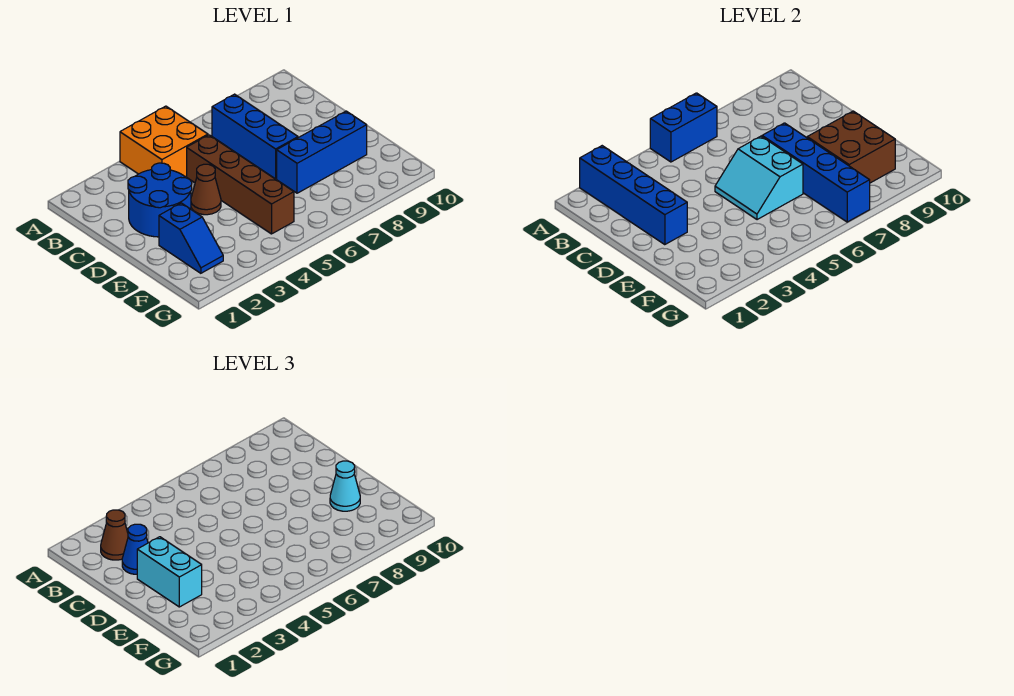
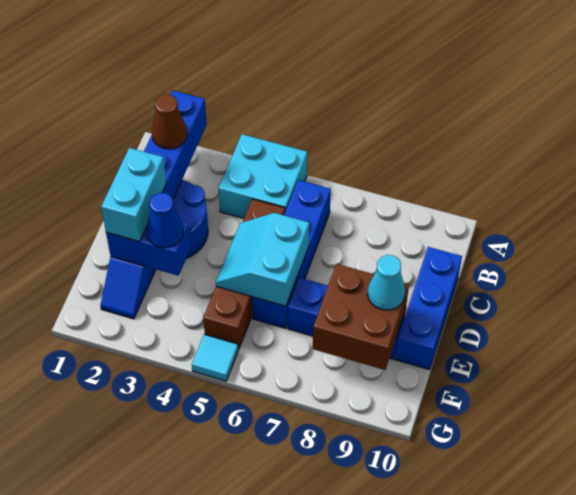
orange brick A4:B5 level 1 -> cyan brick A4:B5 level 1
blue brick A5:A6 level 2 -> blue brick E2:E3 level 2
blue brick B7:D7 level 1 -> blue brick C10:E10 level 1
blue cone C2 level 3 -> blue cone E3 level 3
brown cone D4 level 1 -> none
blue brick D7:G7 level 2 -> blue brick B6:E6 level 1
none -> cyan tile G5 level 1

